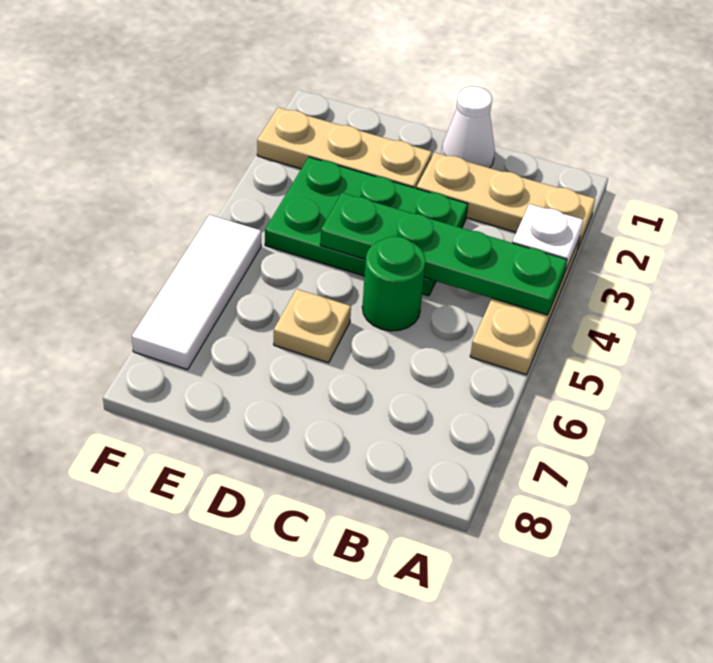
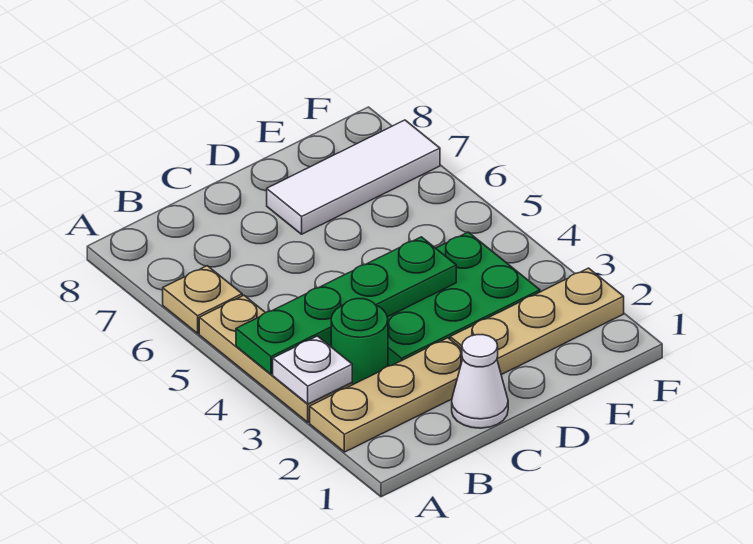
green round brick C5 level 1 -> green round brick B3 level 1
tan plate D6 level 1 -> tan plate A6 level 1
white tile F5:F7 level 1 -> white tile D7:F7 level 1

